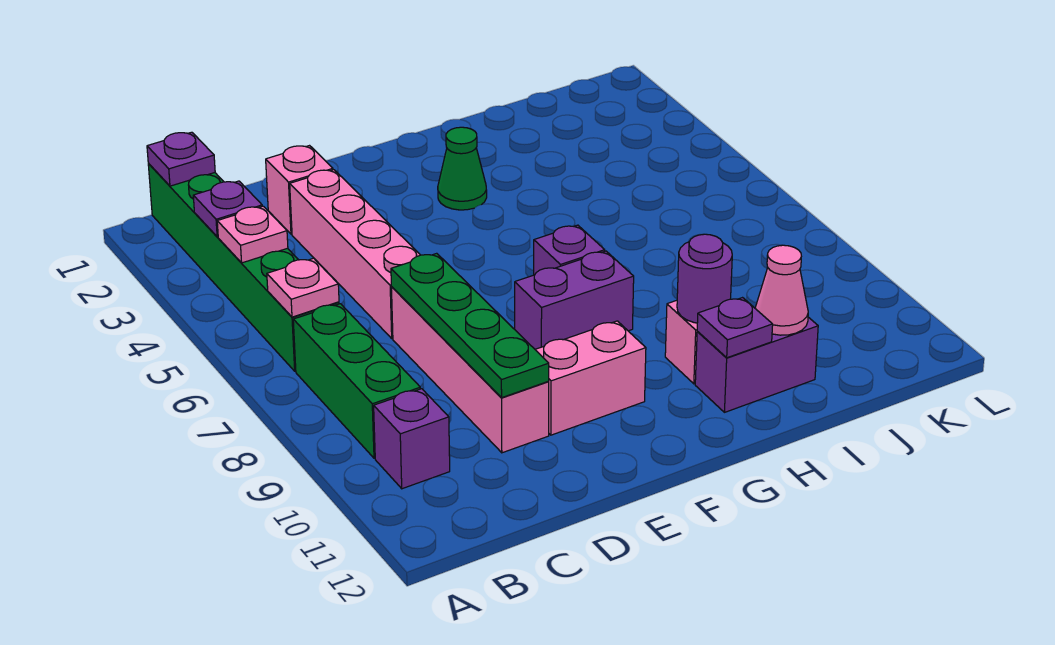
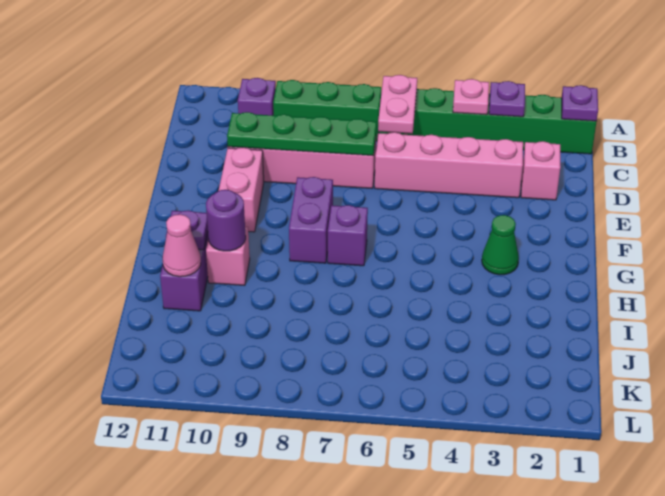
pink plate B6 level 2 -> pink plate B6:C6 level 2

